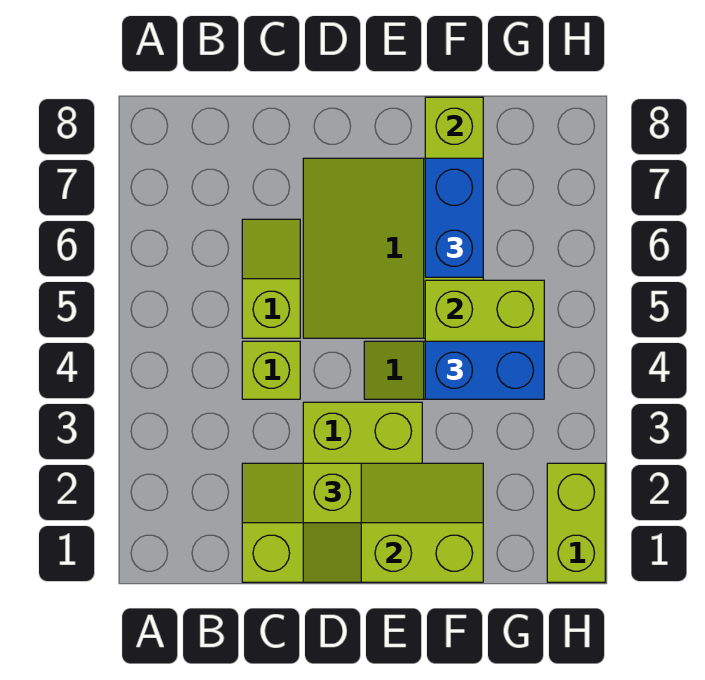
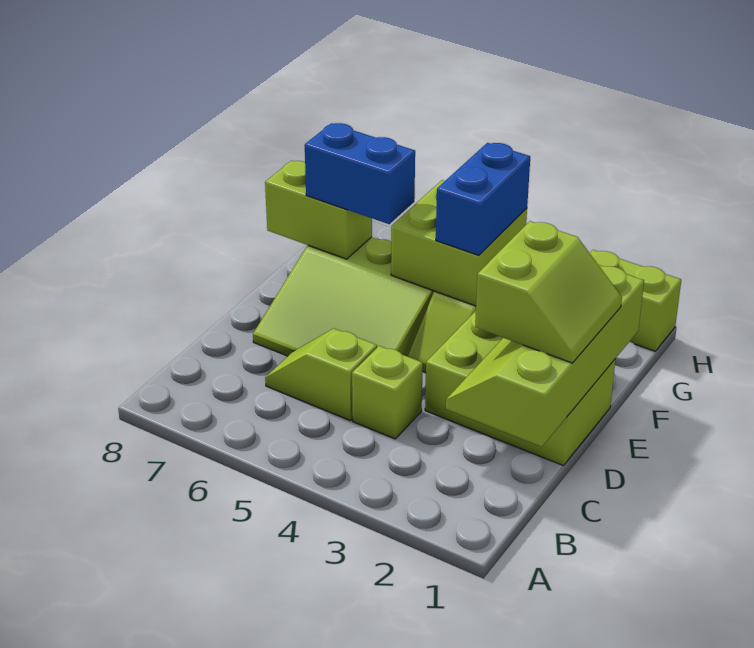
lime slope D1:D2 level 3 top 2 -> lime slope D1:E2 level 3 top 2

